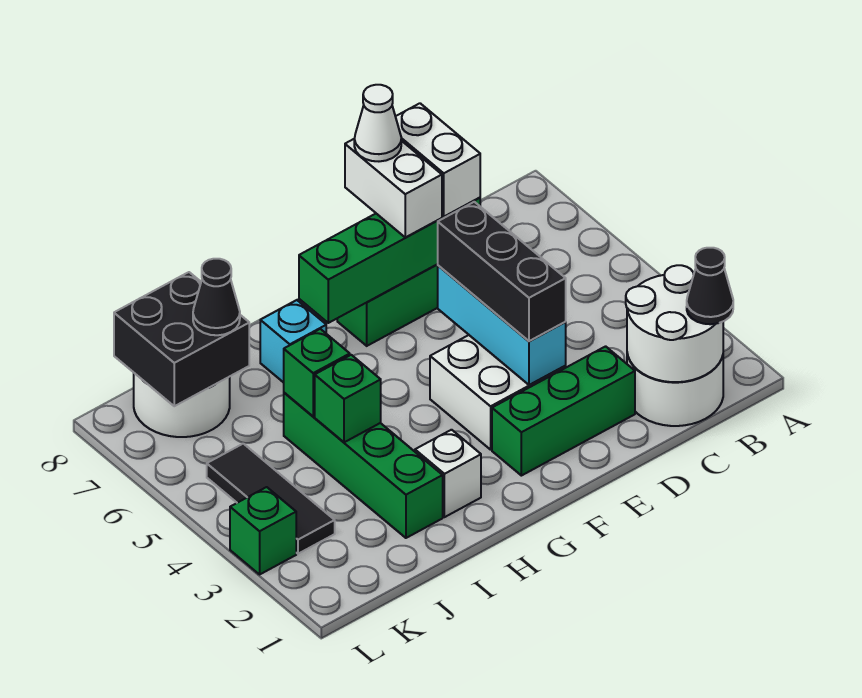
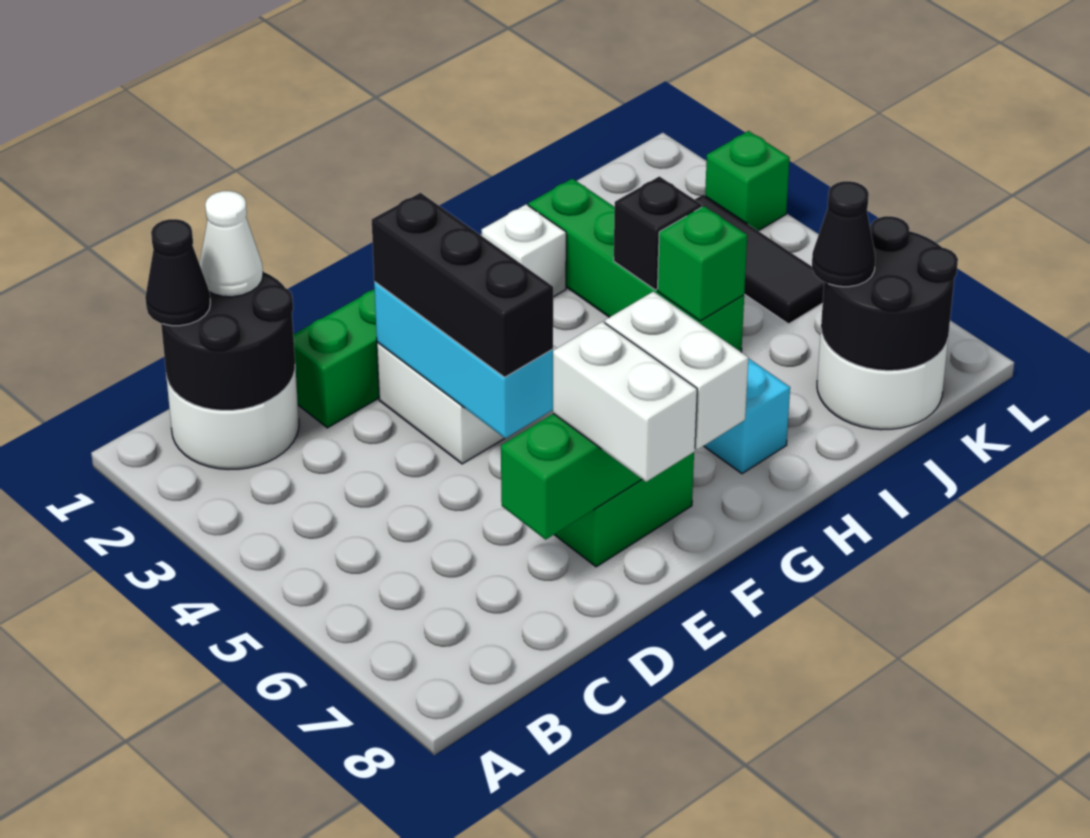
white round brick B1:C2 level 2 -> black round brick B1:C2 level 2
white brick D7:D8 level 3 -> white brick F7:F8 level 3
white cone E8 level 4 -> white cone C1 level 3
green brick I4 level 2 -> black brick I4 level 2
black brick J7:K8 level 2 -> black round brick J7:K8 level 2

